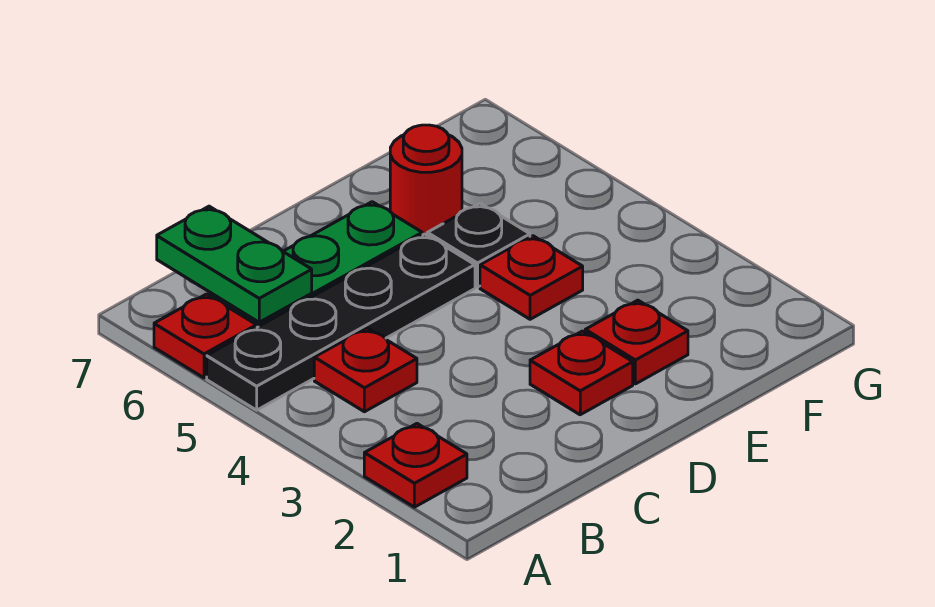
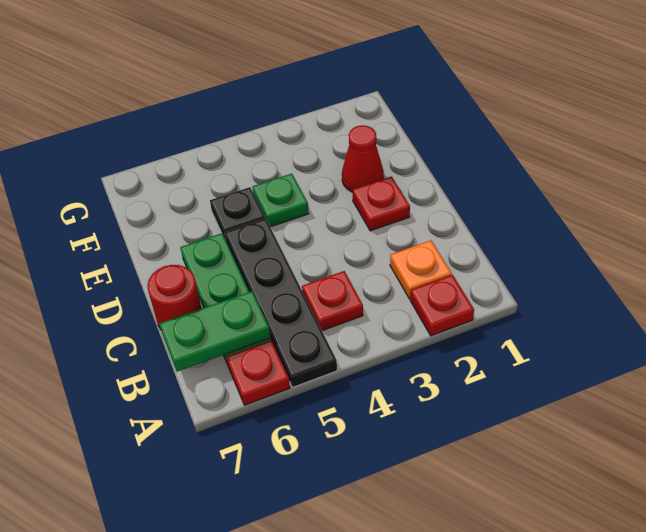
none -> orange plate B2 level 1
red plate E2 level 1 -> red cone E2 level 1
red plate E4 level 1 -> green plate E4 level 1
red round brick E6 level 1 -> red round brick C7 level 1

